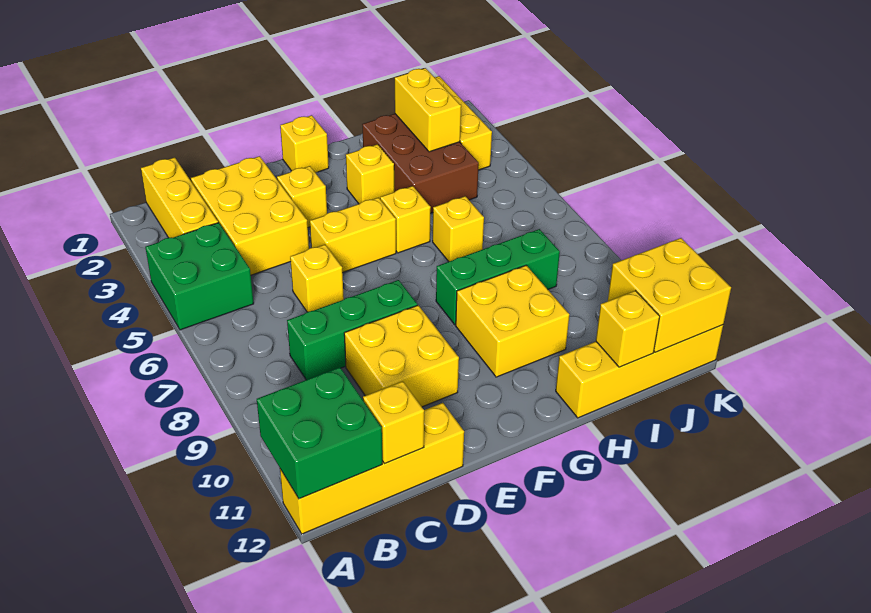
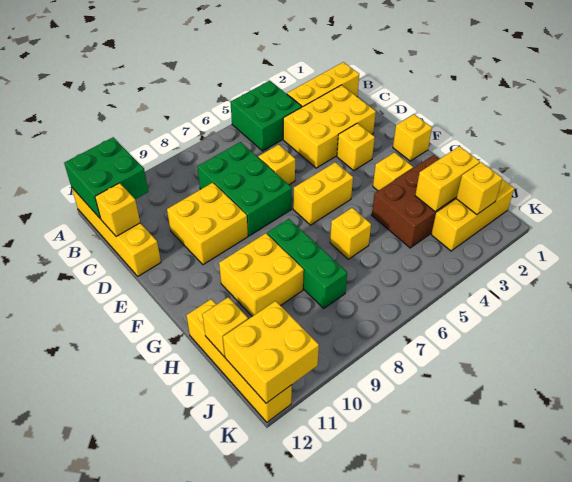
green brick C8:E8 level 1 -> green brick C7:E8 level 1
yellow brick E5:F5 level 1 -> yellow brick F5:F6 level 1
yellow brick G5 level 1 -> yellow brick J2 level 2

